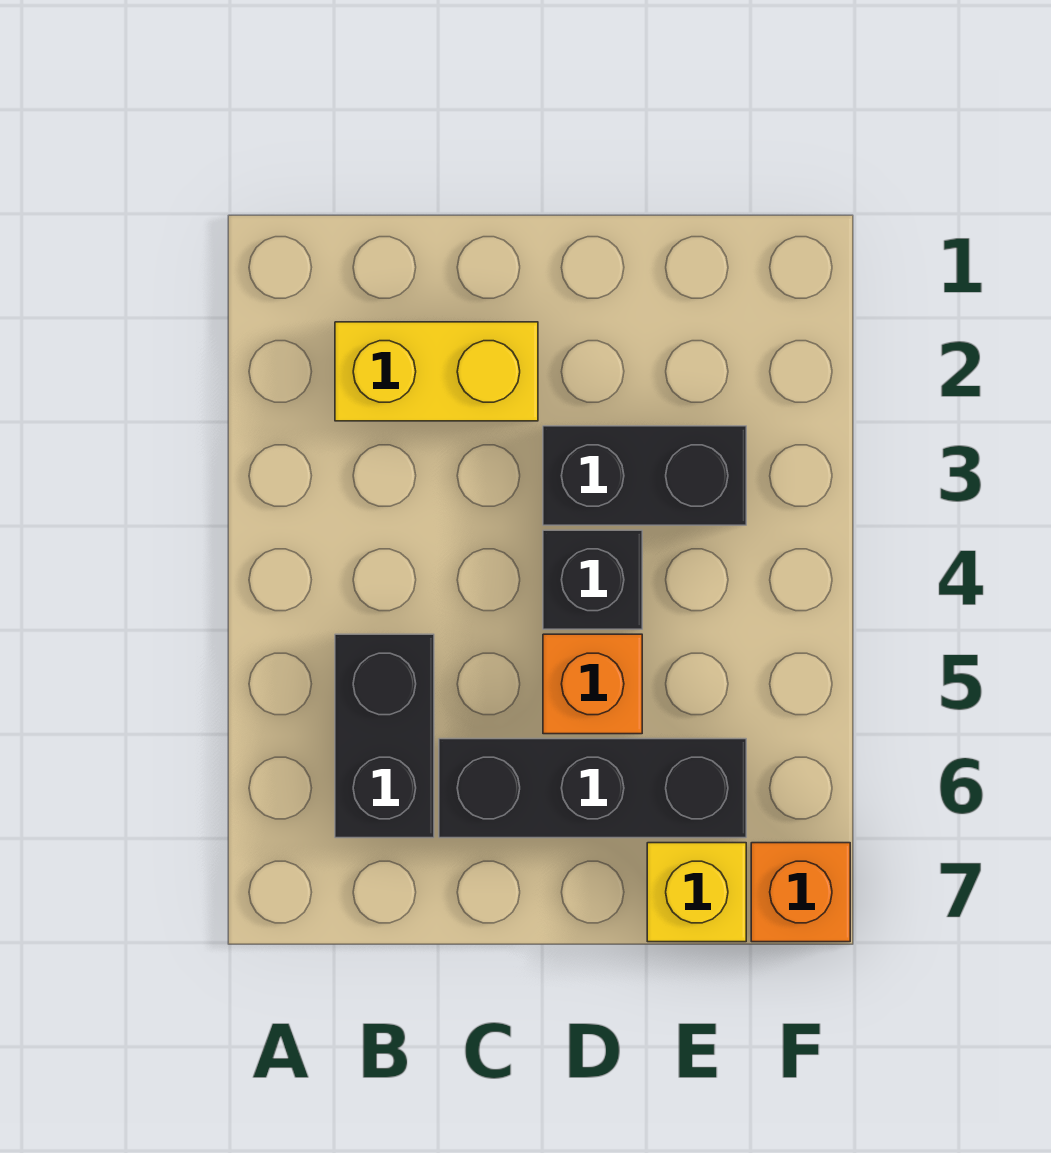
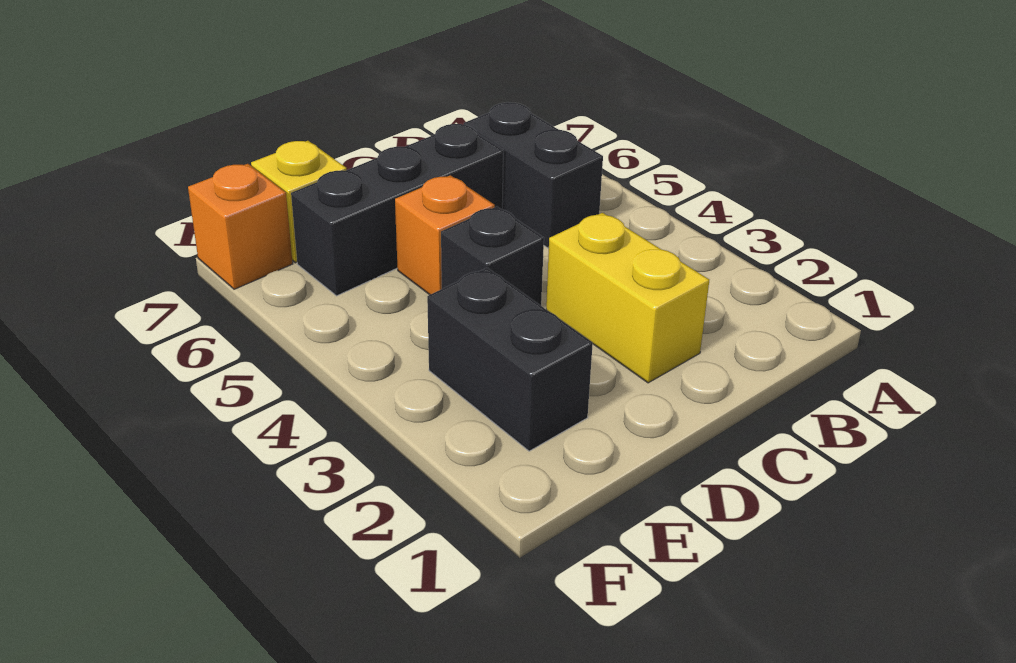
yellow brick B2:C2 level 1 -> yellow brick C2:C3 level 1
black brick D3:E3 level 1 -> black brick E2:E3 level 1

